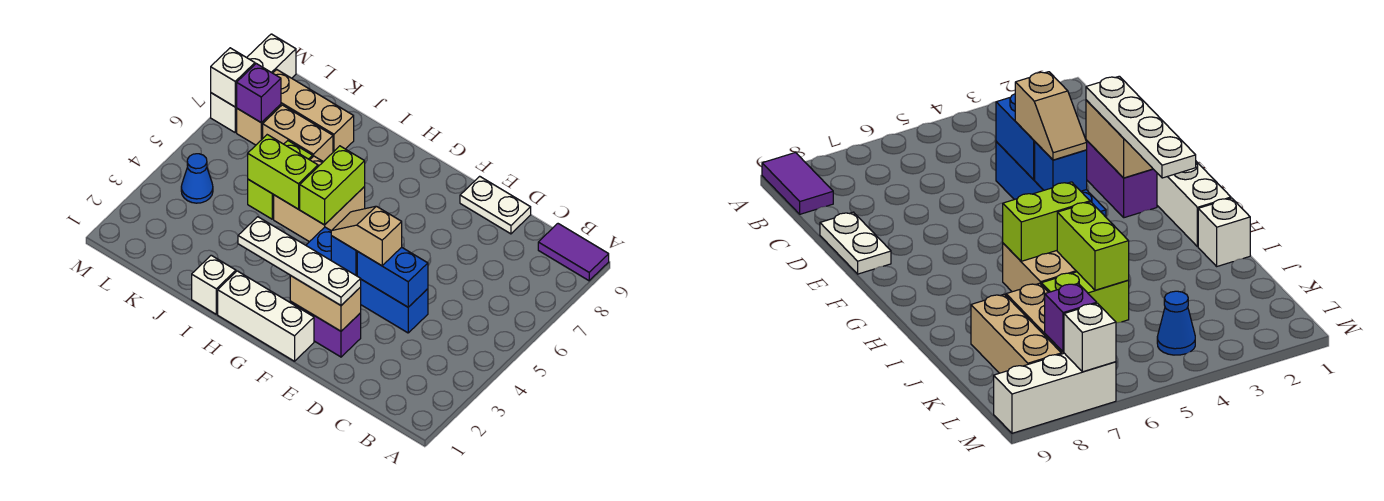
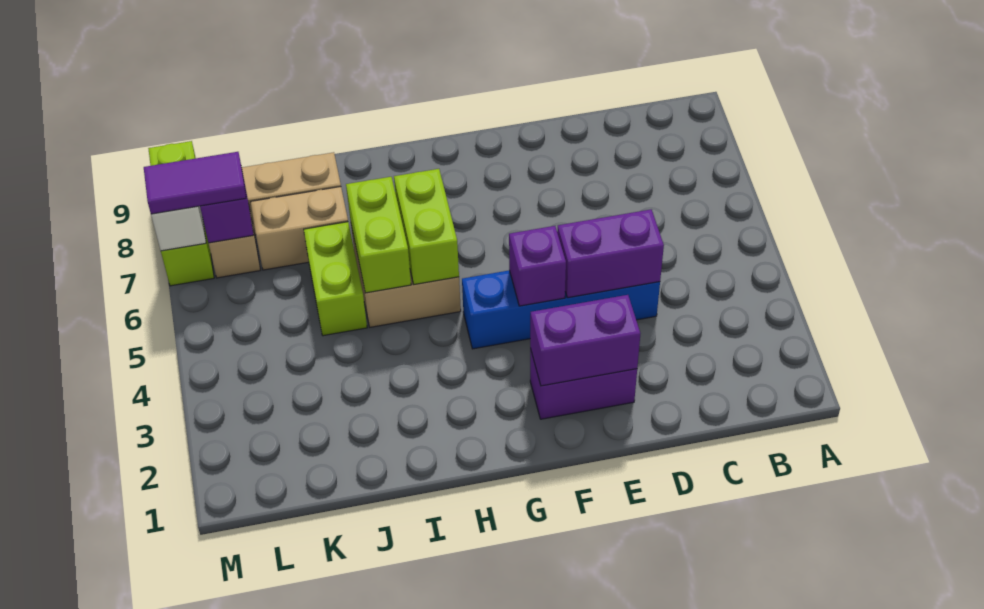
purple tile A9:B9 level 1 -> purple tile L7:M7 level 3
blue brick D4:E4 level 2 -> purple brick D4:E4 level 2
white plate D9:E9 level 1 -> none
tan brick E2:F2 level 2 -> purple brick E2:F2 level 2
white plate E2:H2 level 3 -> none
tan slope E4:F4 level 3 top E -> none
white brick F1:H1 level 1 -> none
blue brick F4 level 2 -> purple brick F4 level 2
white brick I1 level 1 -> none
lime brick I5:J5 level 2 -> lime brick I5:I6 level 2
blue cone L4 level 1 -> none
white brick M7:M9 level 1 -> lime brick M7:M9 level 1

